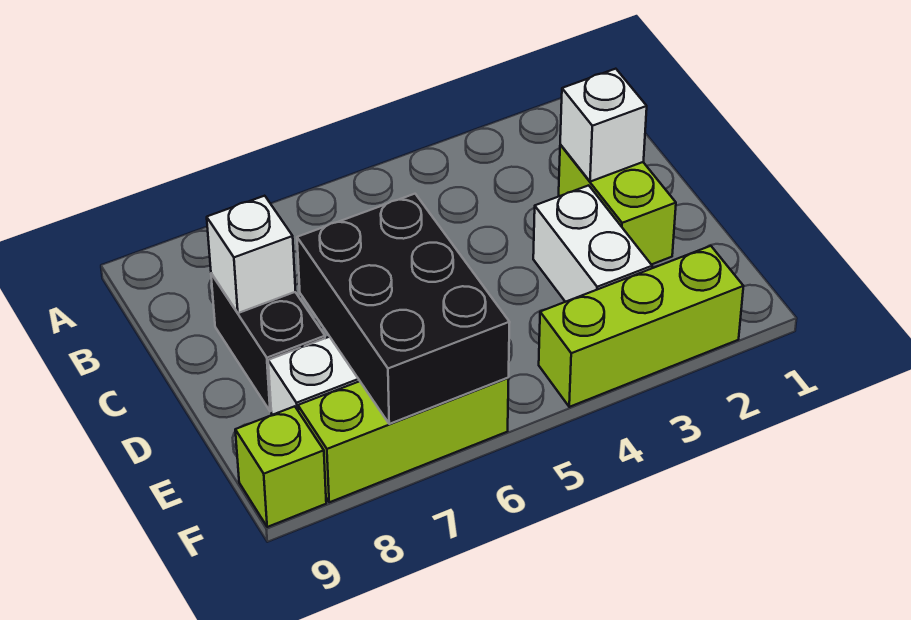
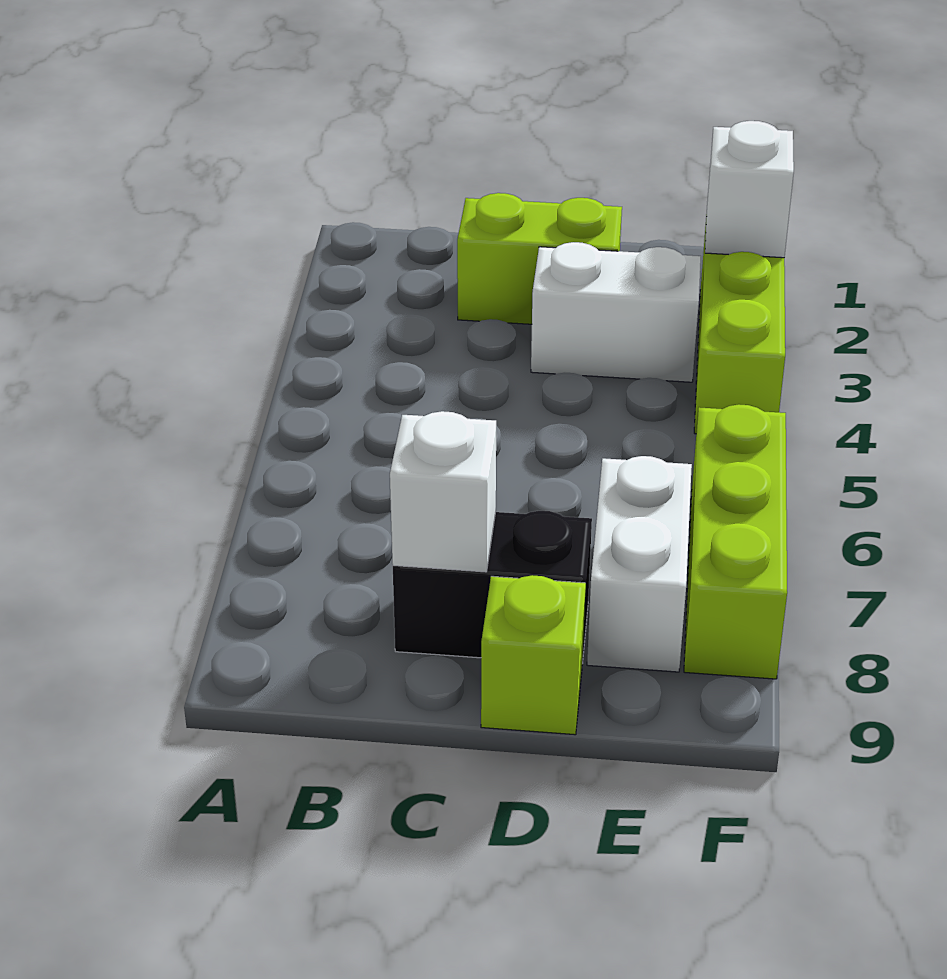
white brick C2 level 2 -> white brick F2 level 2
black brick D6:F7 level 2 -> none
lime brick F9 level 1 -> lime brick D9 level 1

